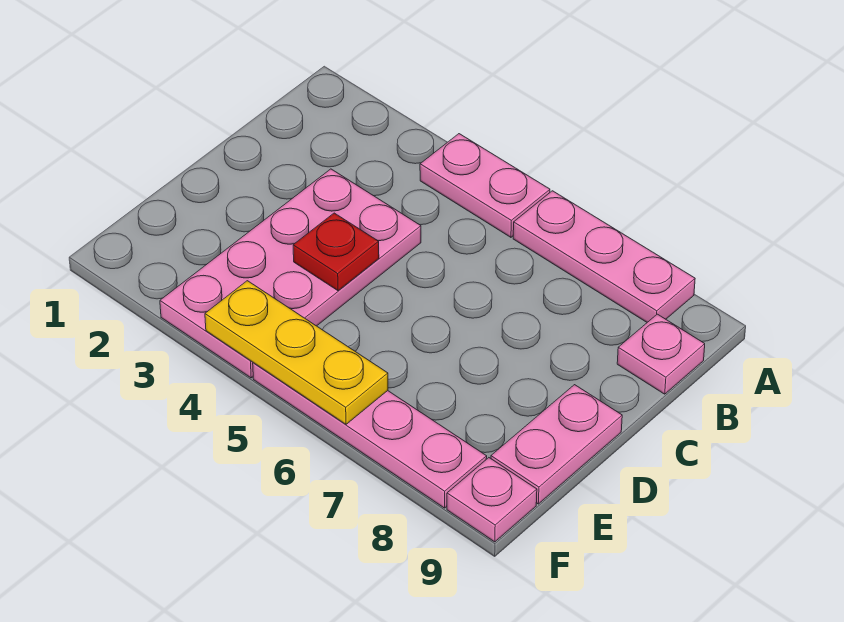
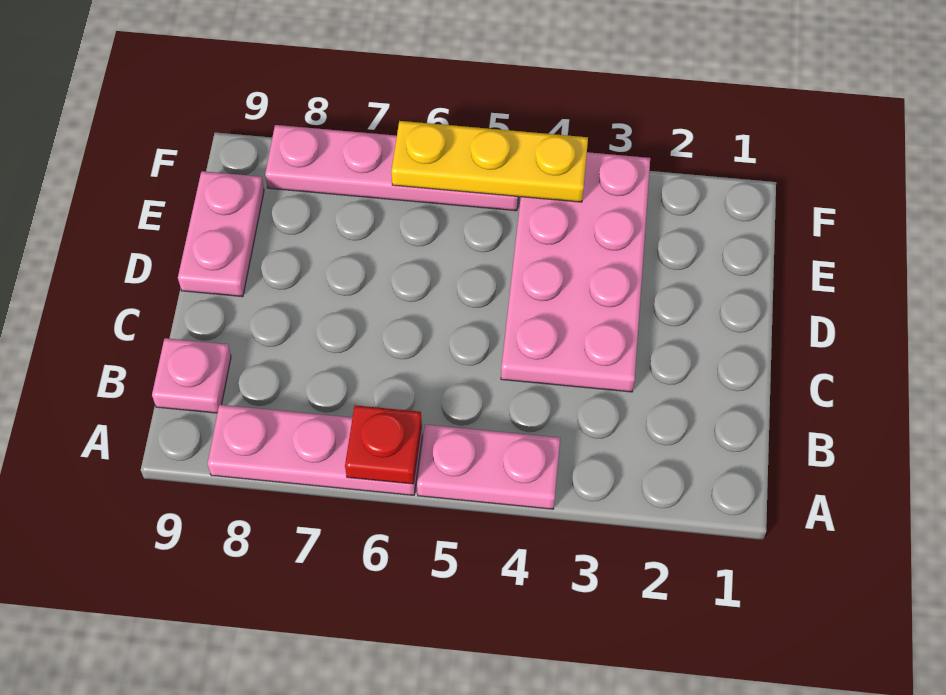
red plate D4 level 2 -> red plate A6 level 2
pink plate F9 level 1 -> none

